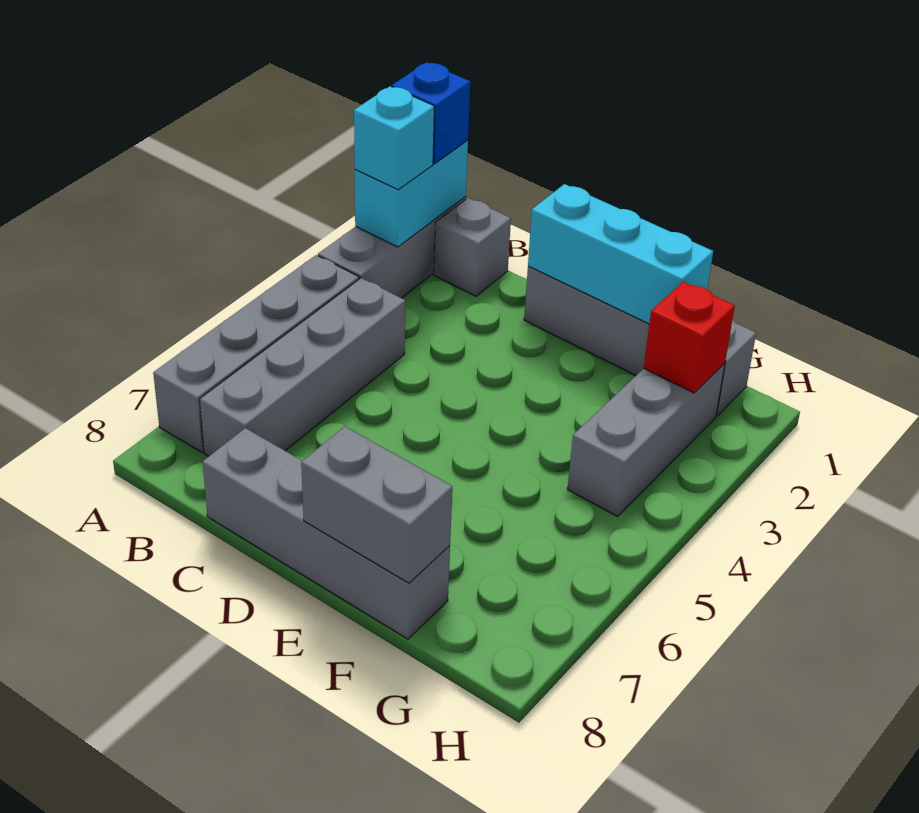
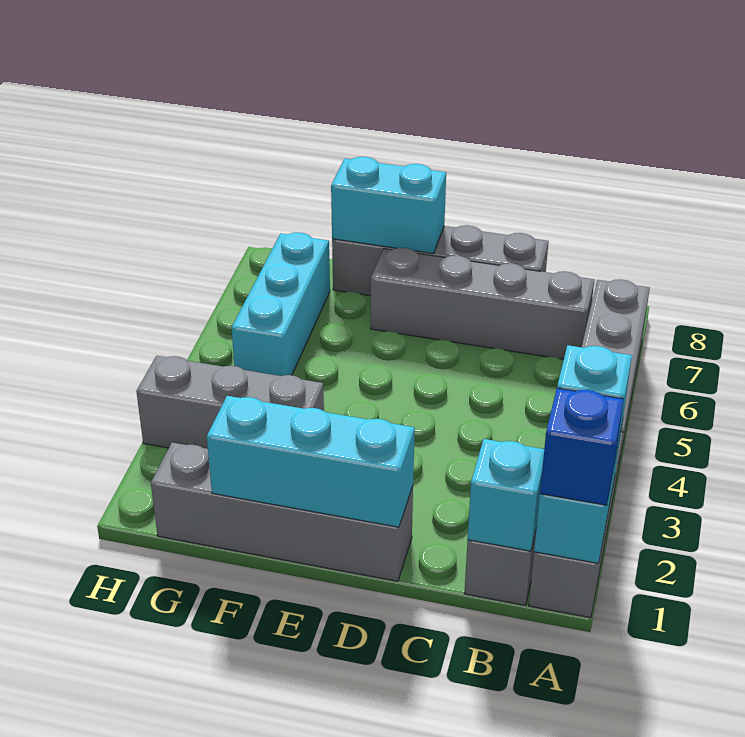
none -> cyan brick B1 level 2
grey brick B4:B7 level 1 -> grey brick B7:E7 level 1
grey brick E8:F8 level 2 -> cyan brick E8:F8 level 2
grey brick G2:G4 level 1 -> grey brick F3:H3 level 1
red brick G2 level 2 -> none
none -> cyan brick G5:G7 level 1

